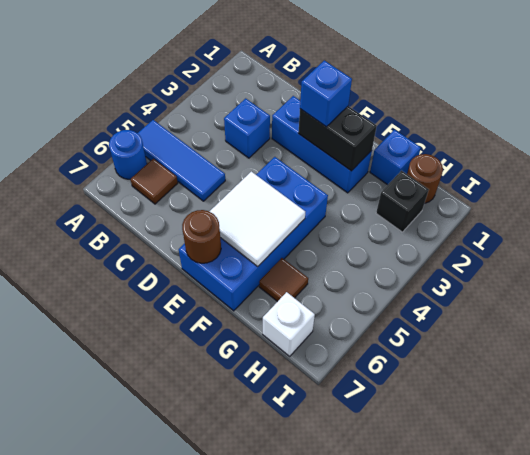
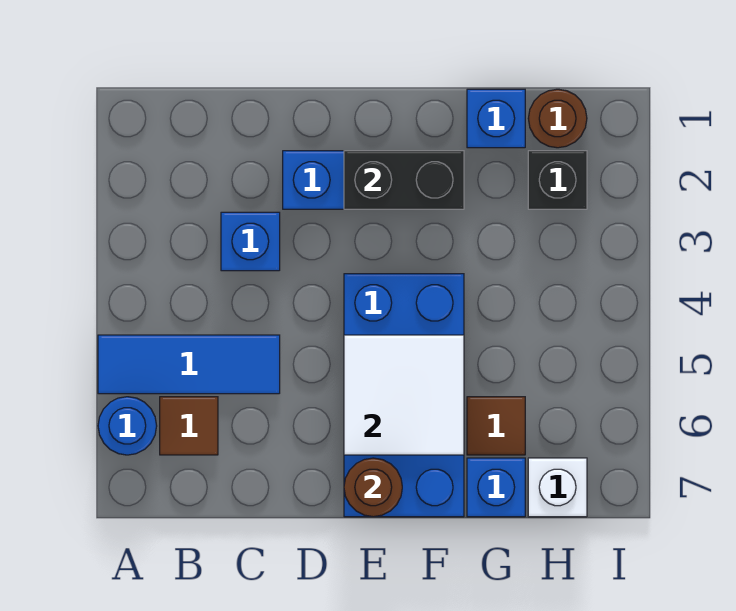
blue brick E2 level 3 -> blue brick G7 level 1

